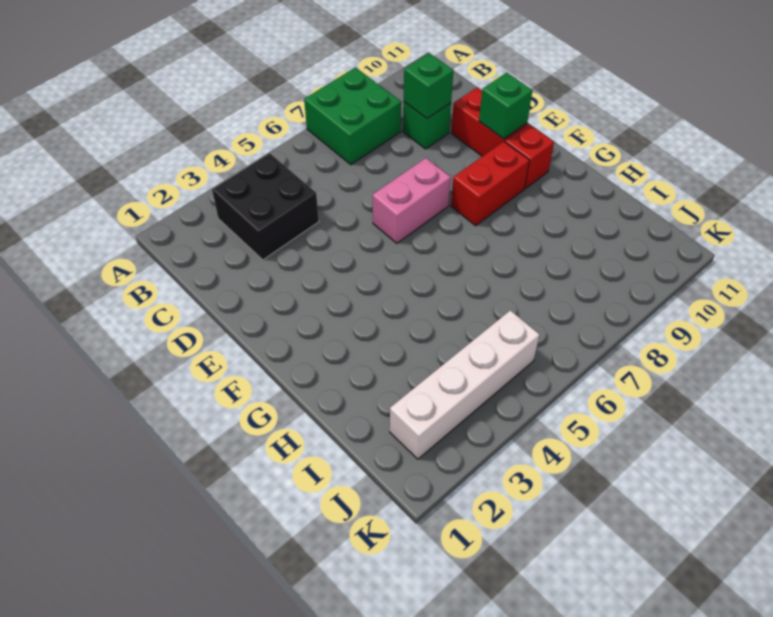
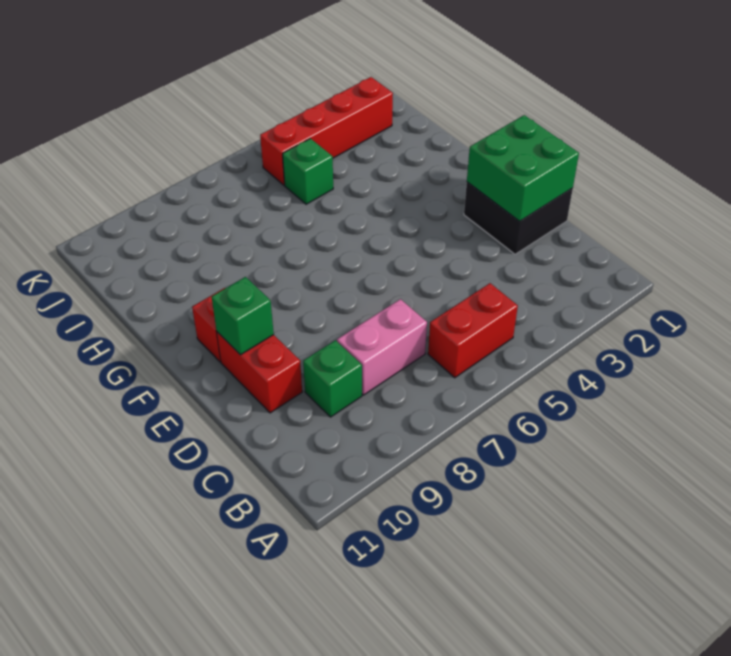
green brick A7:B8 level 1 -> green brick D1:E2 level 2
black brick B3:C4 level 1 -> black brick D1:E2 level 1
green brick C9 level 2 -> green brick I5 level 1
pink brick E6:E7 level 1 -> pink brick C7:C8 level 1
red brick F8:F9 level 1 -> red brick B5:B6 level 1
white brick J2:J5 level 1 -> red brick J2:J5 level 1

